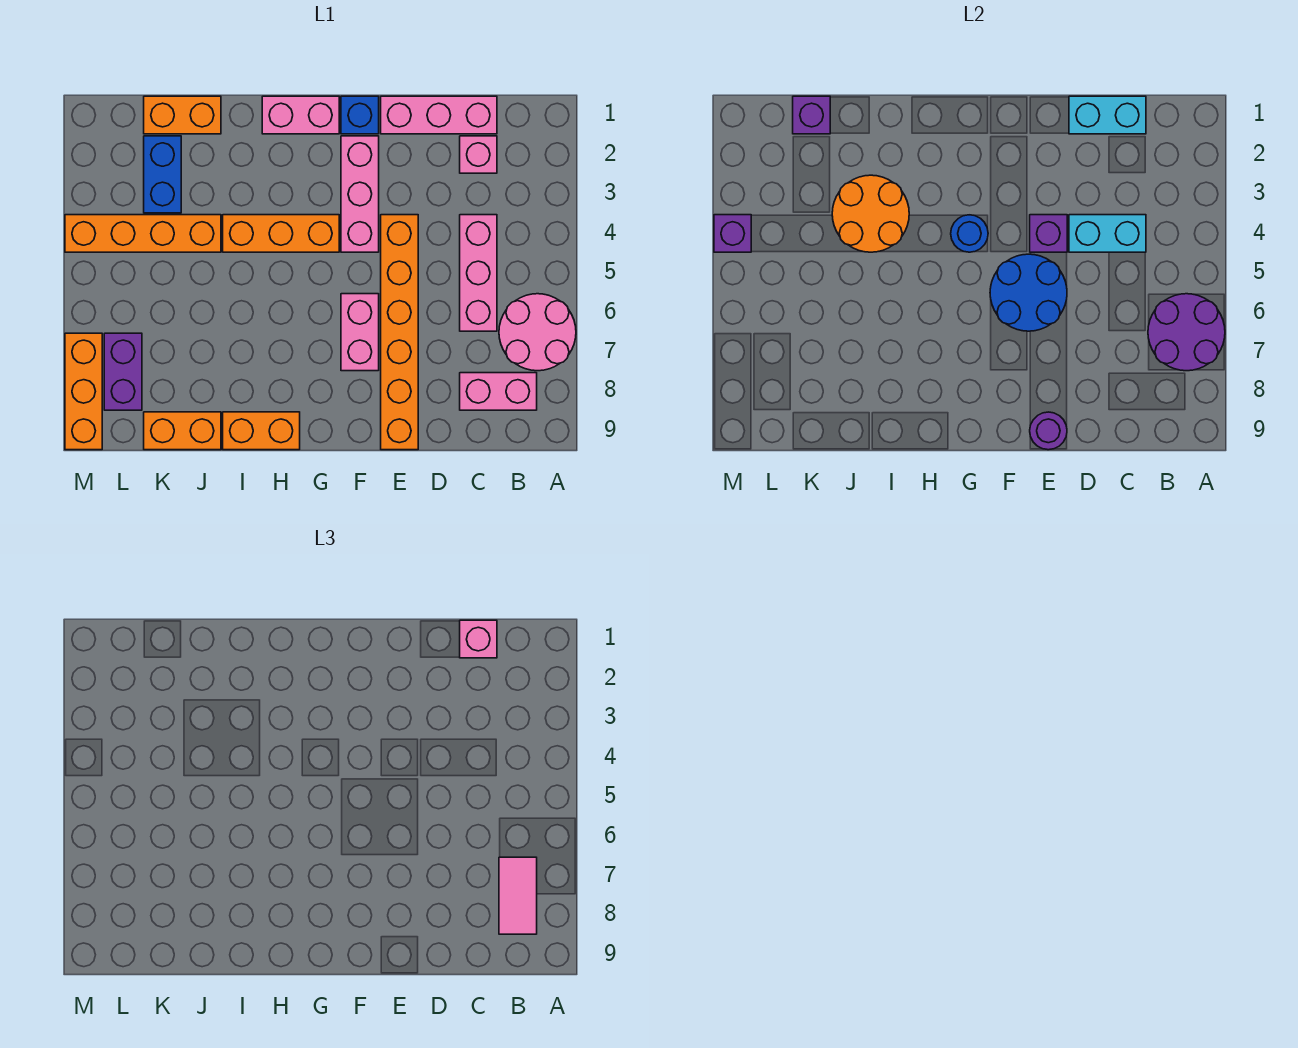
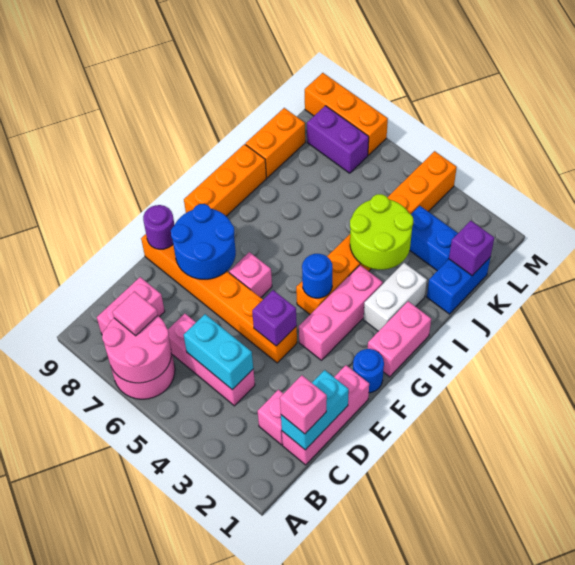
purple round brick A6:B7 level 2 -> pink round brick A6:B7 level 2
pink tile B7:B8 level 3 -> pink tile B7 level 3
cyan brick C4:D4 level 2 -> cyan brick C4:C5 level 2
blue round brick E5:F6 level 2 -> blue round brick E7:F8 level 2
blue brick F1 level 1 -> blue round brick F1 level 1
pink brick F2:F4 level 1 -> pink brick F3:H3 level 1
pink brick F6:F7 level 1 -> pink brick F6 level 1
none -> white brick H2:I2 level 1
orange brick H9:I9 level 1 -> orange brick G9:I9 level 1
orange round brick I3:J4 level 2 -> lime round brick I3:J4 level 2
orange brick J1:K1 level 1 -> blue brick J1:K1 level 1
purple brick M4 level 2 -> none

